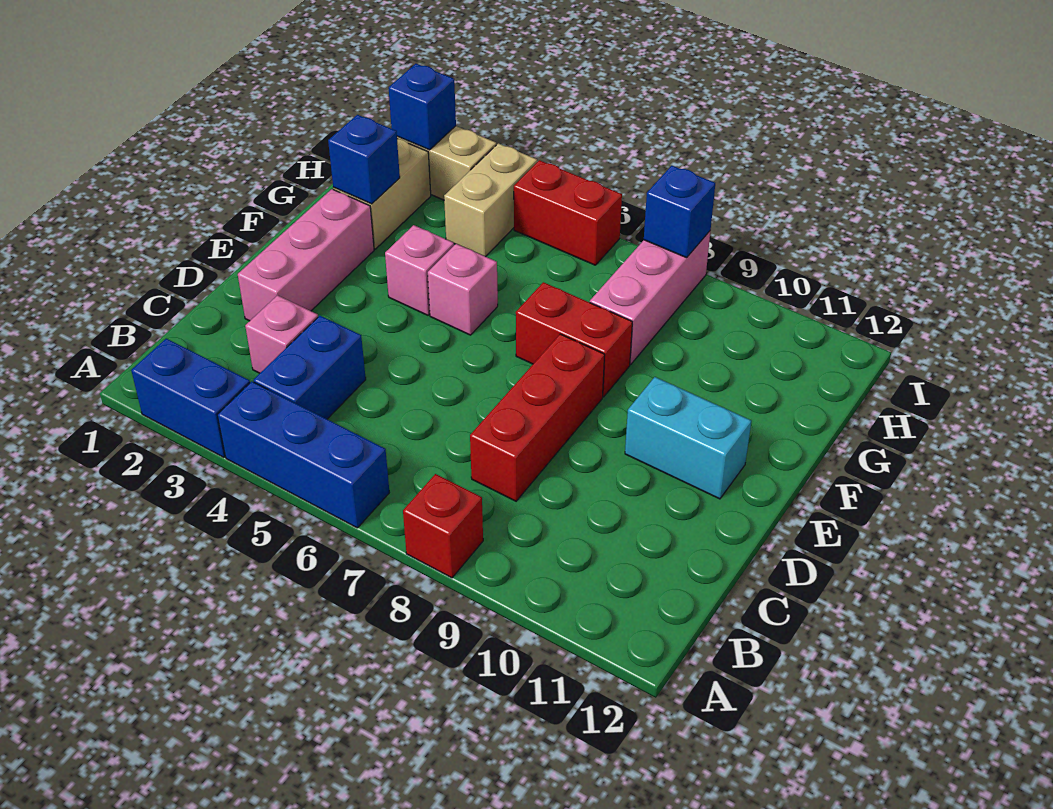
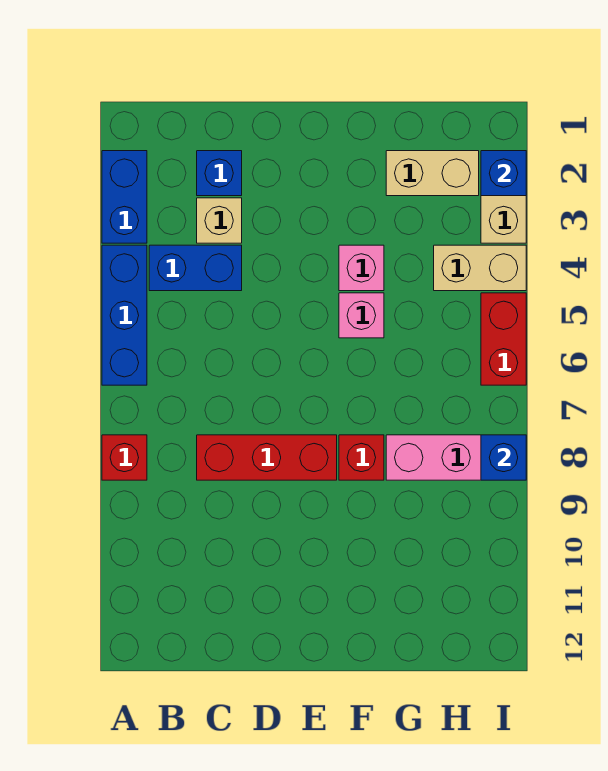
pink brick C3 level 1 -> tan brick C3 level 1
pink brick D2:F2 level 1 -> none
cyan brick E10:E11 level 1 -> none
red brick F7:F8 level 1 -> red brick F8 level 1
blue brick G2 level 2 -> blue brick C2 level 1

